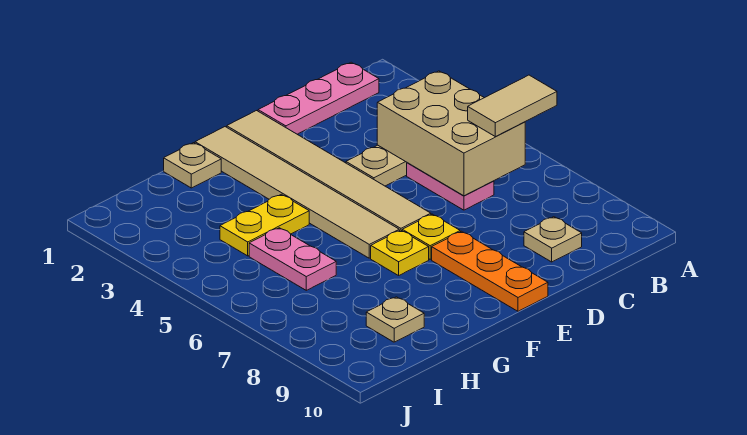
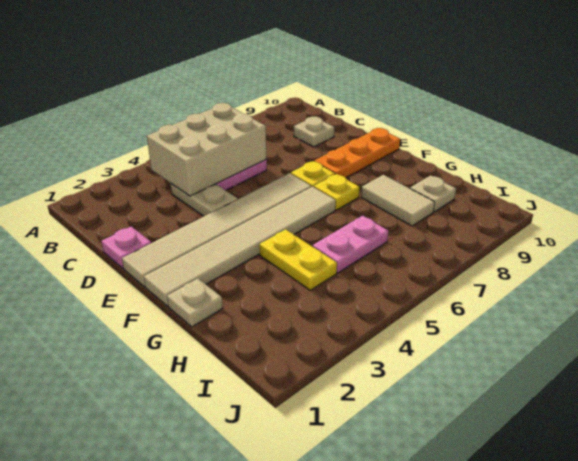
tan tile A6:B6 level 3 -> tan tile G8:H8 level 1
pink plate B1:D1 level 1 -> pink plate D1 level 1

